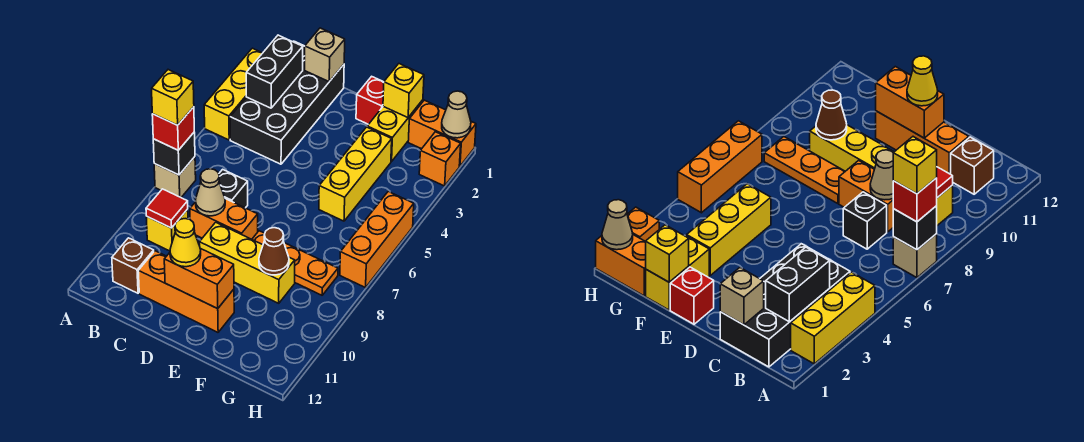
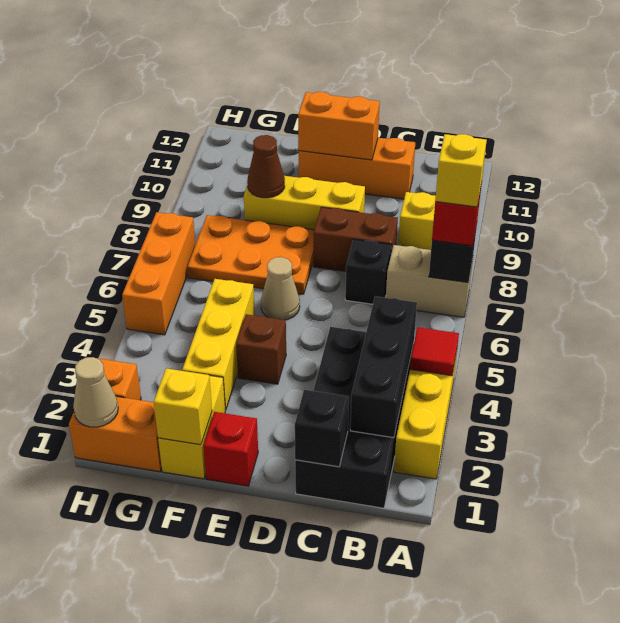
tan brick A7 level 1 -> tan brick A7:B7 level 1
black brick B2:B3 level 2 -> black brick B2:B4 level 2
red tile B9 level 2 -> red tile A4 level 2
brown brick B11 level 1 -> brown brick E4 level 1
tan brick C1 level 2 -> black brick C1 level 2
orange brick C8:D8 level 1 -> brown brick C8:D8 level 1
tan cone C8 level 2 -> tan cone E6 level 1
yellow cone D11 level 3 -> none
orange plate E8:G8 level 1 -> orange plate E7:G8 level 1

